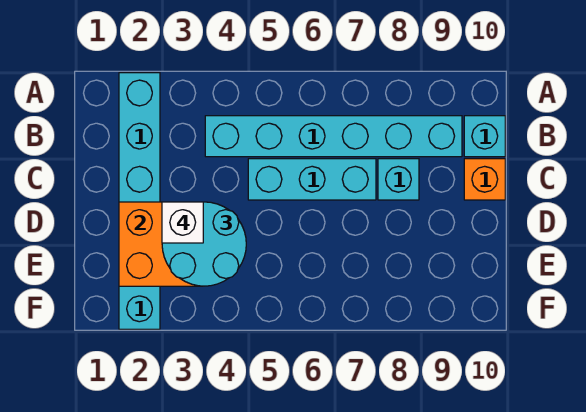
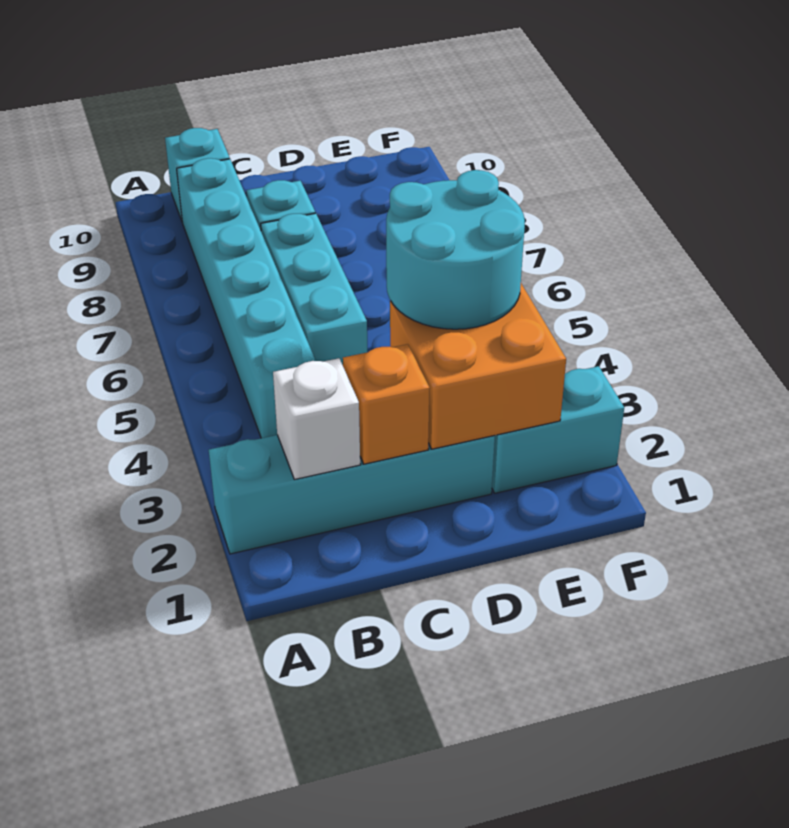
orange brick C10 level 1 -> orange brick C2 level 2
white brick D3 level 4 -> white brick B2 level 2

